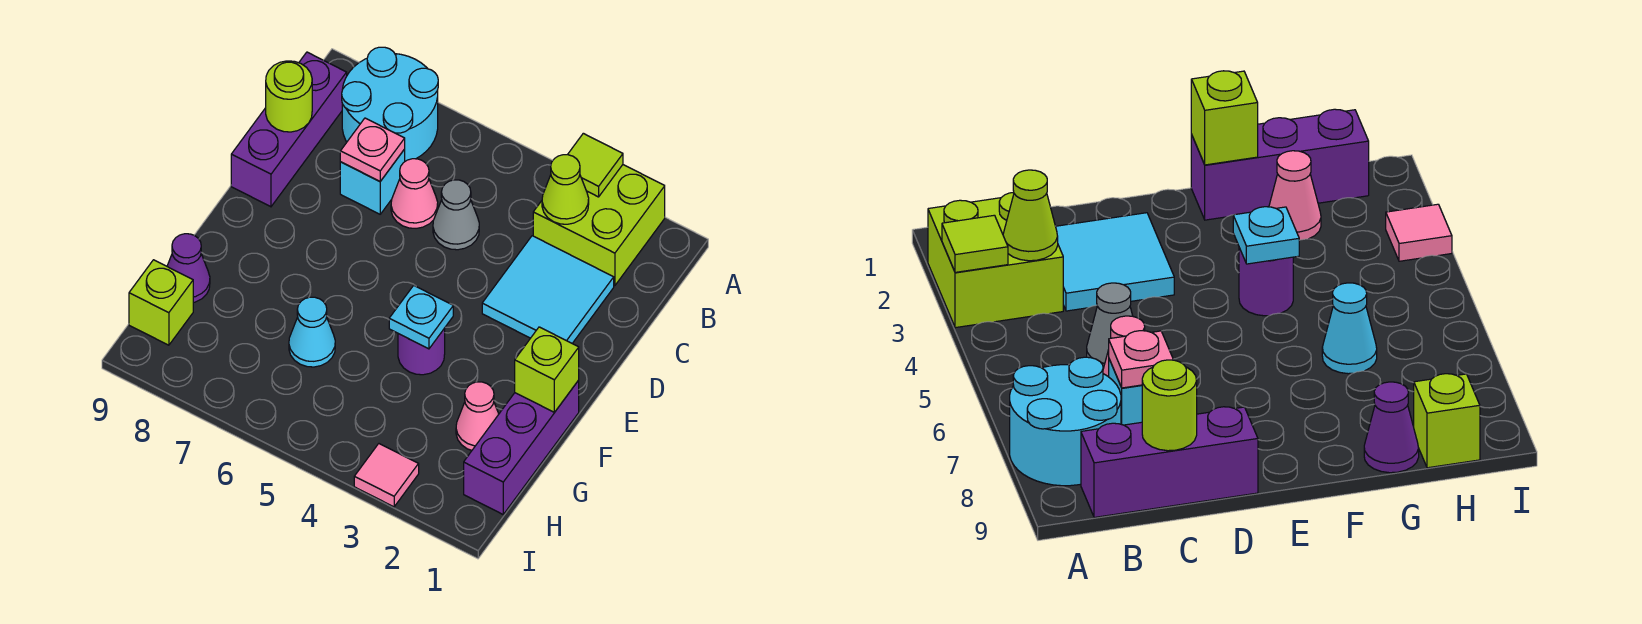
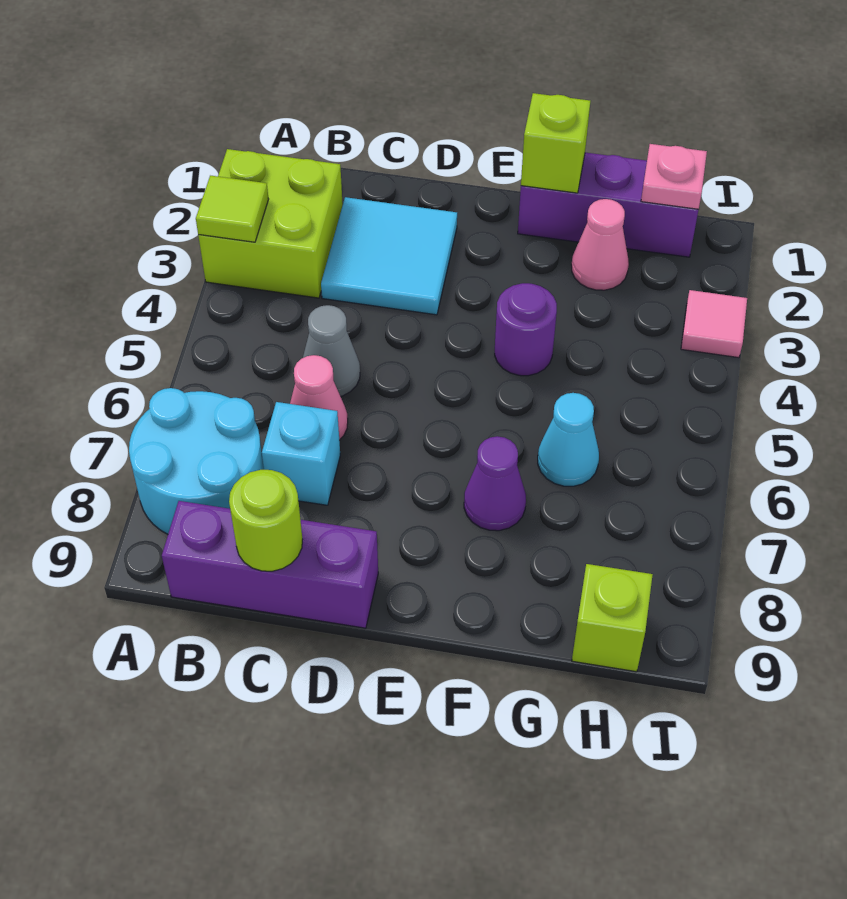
lime cone B3 level 2 -> none
pink plate C7 level 2 -> pink plate H1 level 2
cyan plate F4 level 2 -> none
purple cone G9 level 1 -> purple cone F7 level 1

